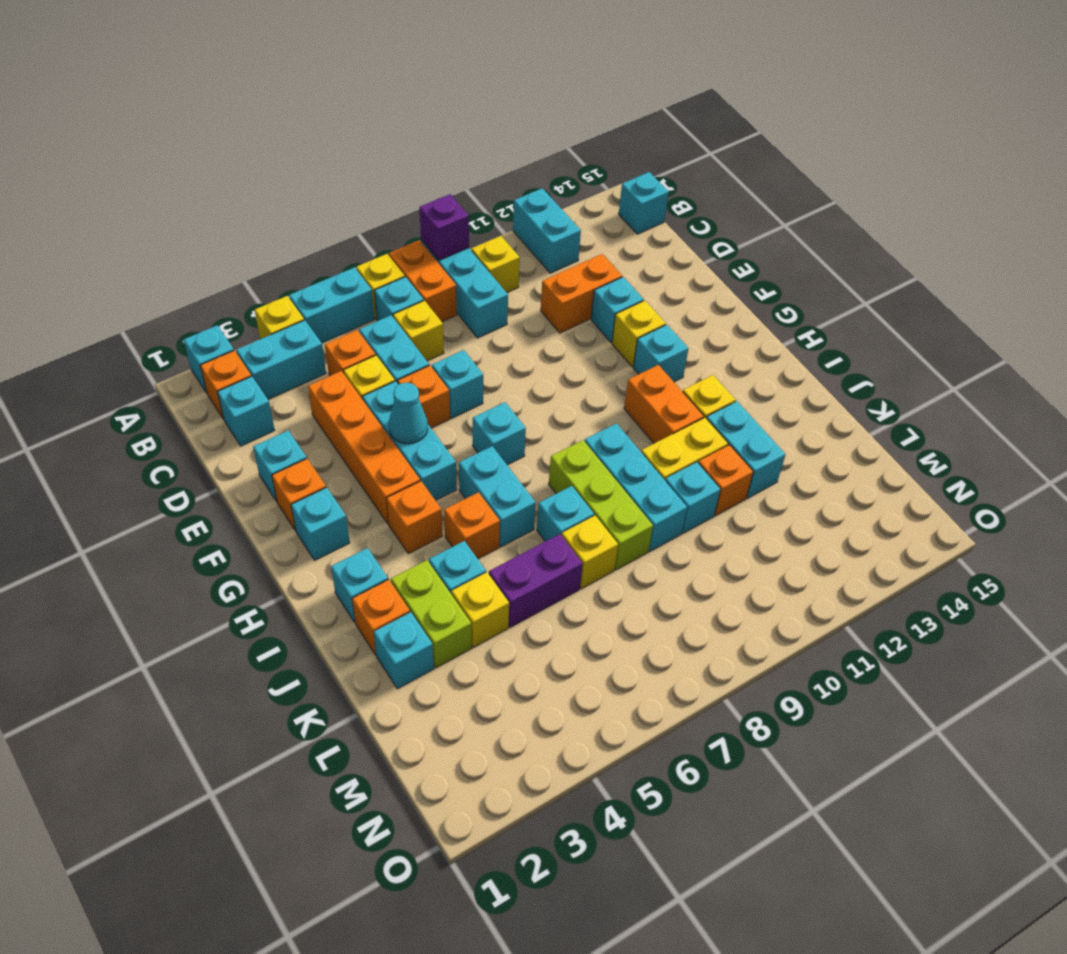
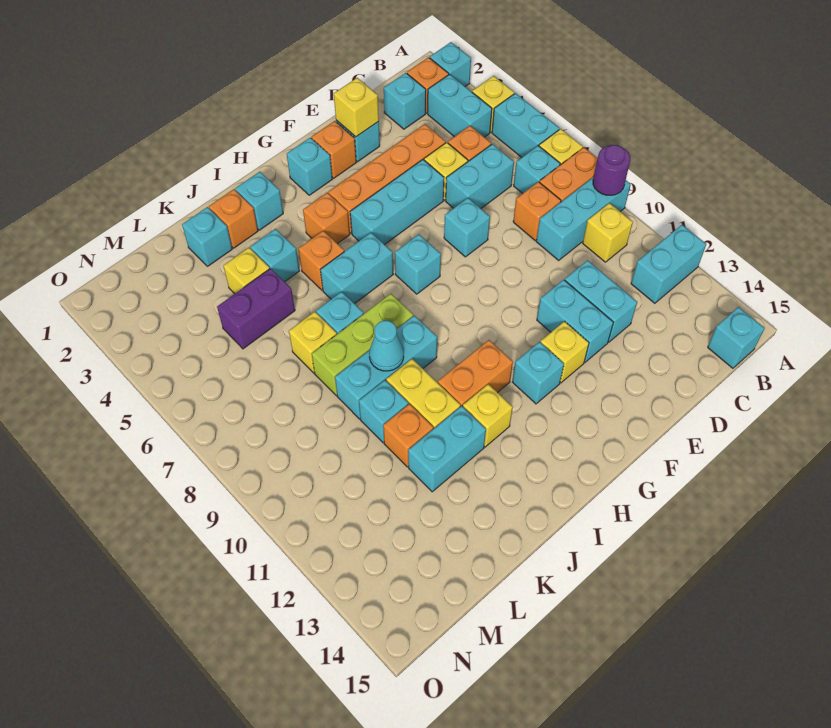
purple brick A9 level 2 -> purple round brick A9 level 2
yellow brick C7 level 1 -> yellow brick E2 level 2
orange brick D11:D12 level 1 -> cyan brick D11:D12 level 1
orange brick E6 level 1 -> orange brick C8 level 1
cyan brick E12 level 1 -> cyan brick E11:E12 level 1
cyan cone F5 level 2 -> cyan cone J9 level 2
lime brick J3:K3 level 1 -> none
purple brick K5:K6 level 1 -> purple brick K5:L5 level 1

